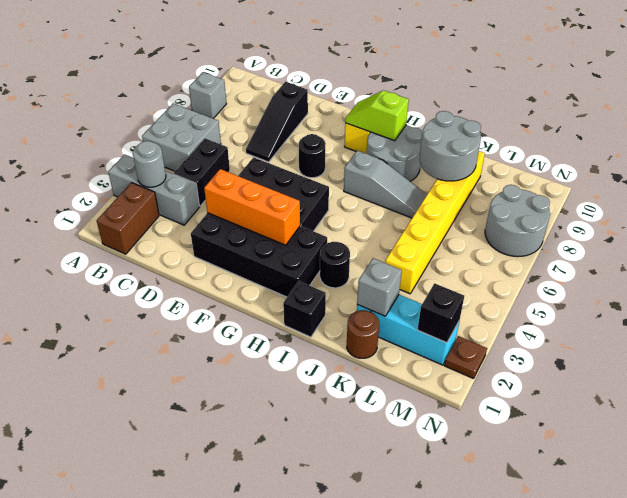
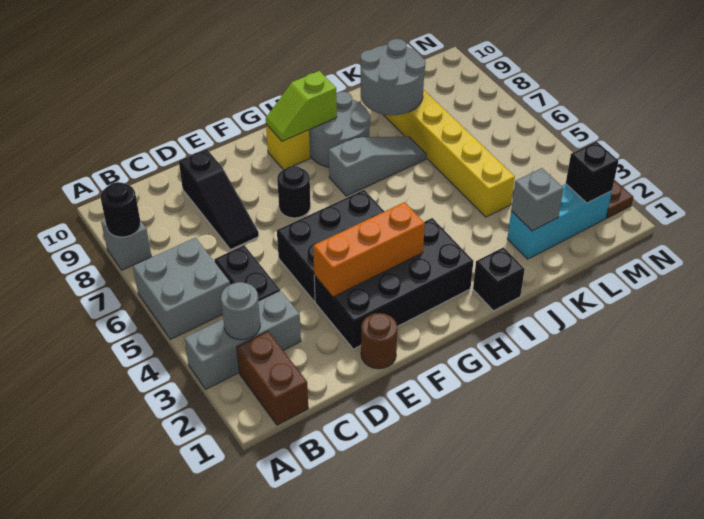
black round brick I3 level 1 -> black round brick A8 level 2
brown round brick K1 level 1 -> brown round brick E1 level 1
grey round brick M7:N8 level 1 -> none

